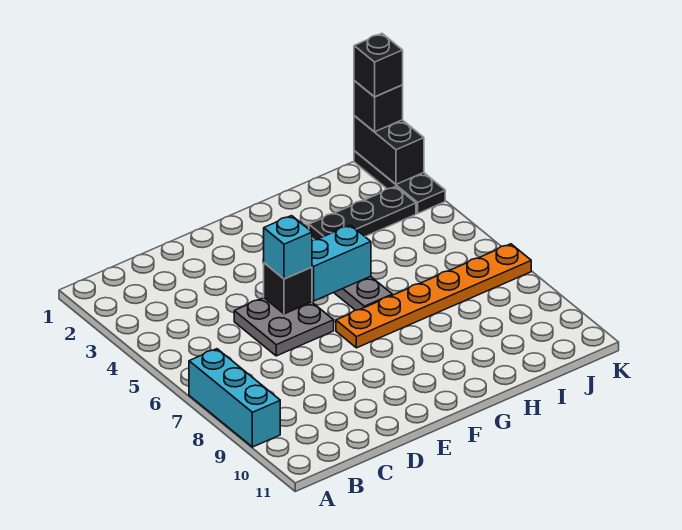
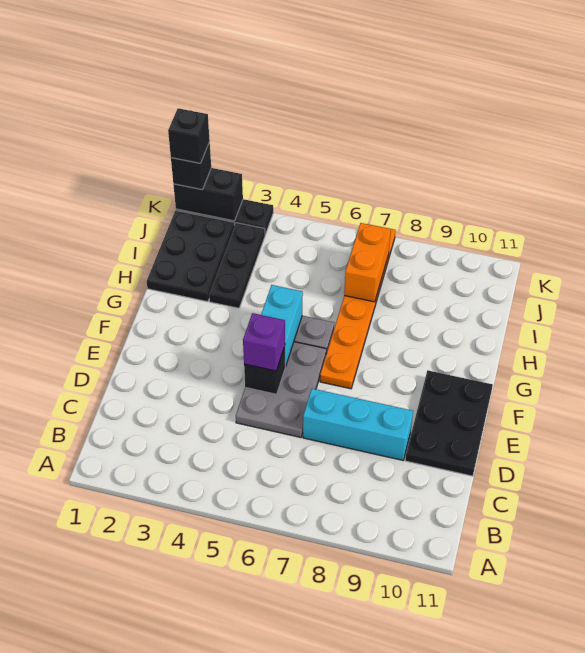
cyan brick A7:A9 level 1 -> cyan brick D7:D9 level 1
grey plate D5:E6 level 1 -> grey plate D5:F6 level 1
none -> black plate D10:F11 level 1
cyan brick E5 level 3 -> purple brick E5 level 3
none -> black plate H1:J2 level 1
none -> orange brick I7:J7 level 2

